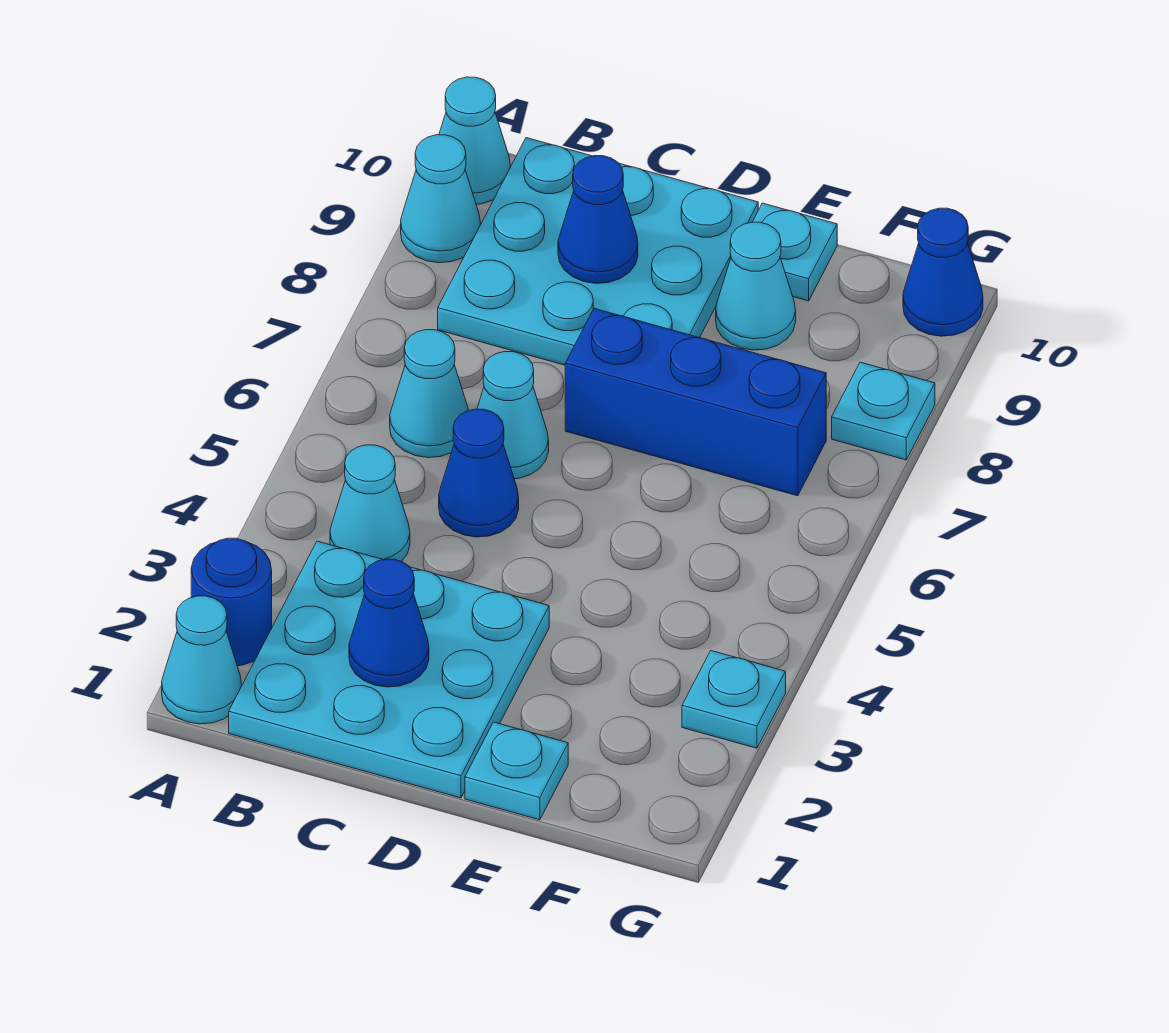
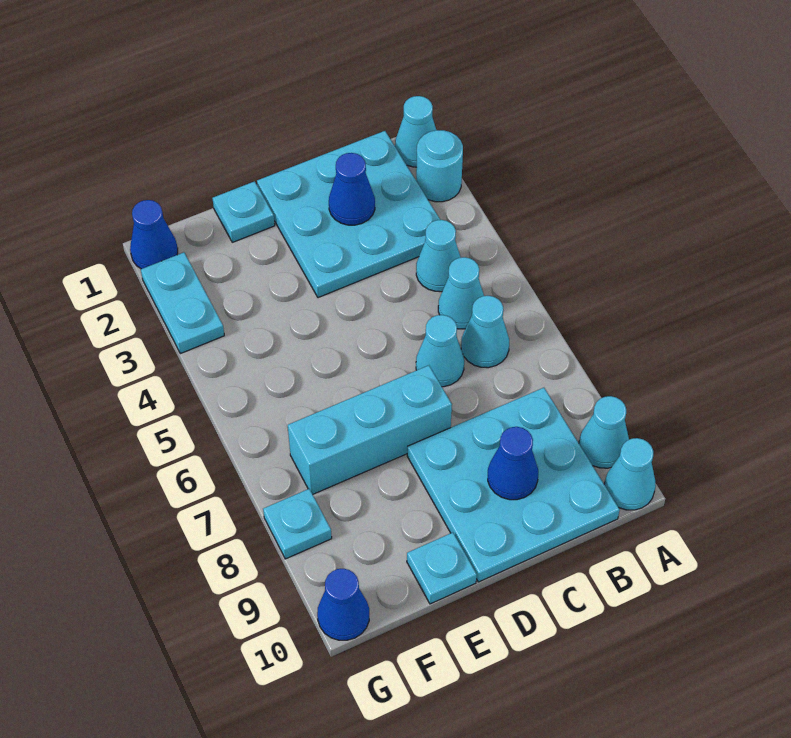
blue round brick A2 level 1 -> cyan round brick A2 level 1
blue cone C5 level 1 -> blue cone G1 level 1
blue brick D7:F7 level 1 -> cyan brick D7:F7 level 1
cyan cone E9 level 1 -> cyan cone B5 level 1
cyan plate G3 level 1 -> cyan plate G2:G3 level 1

